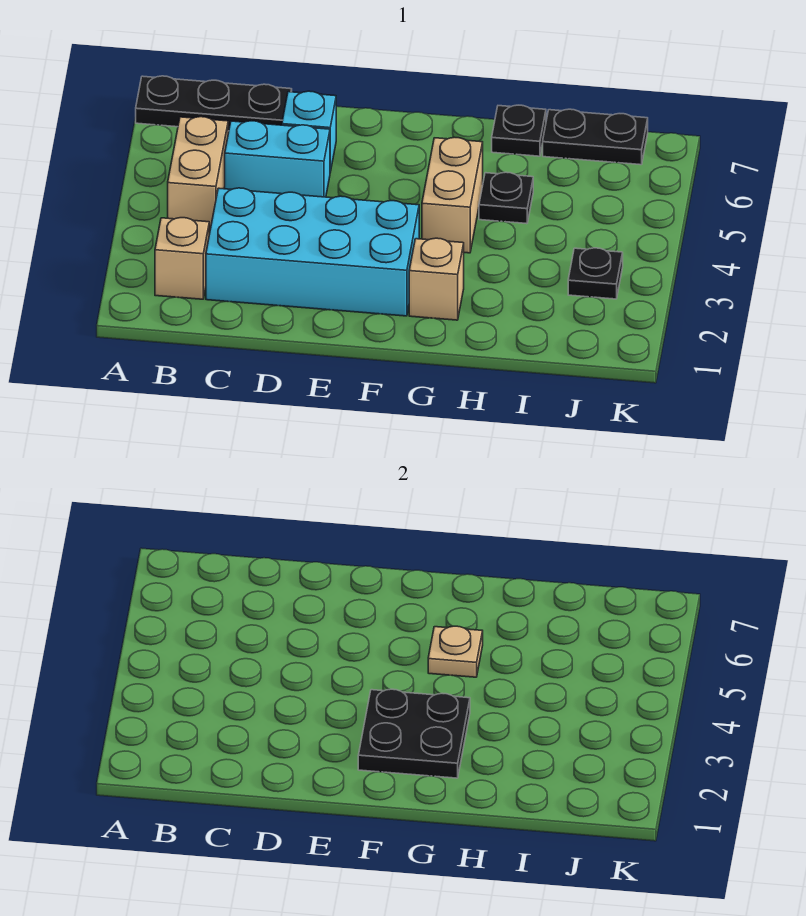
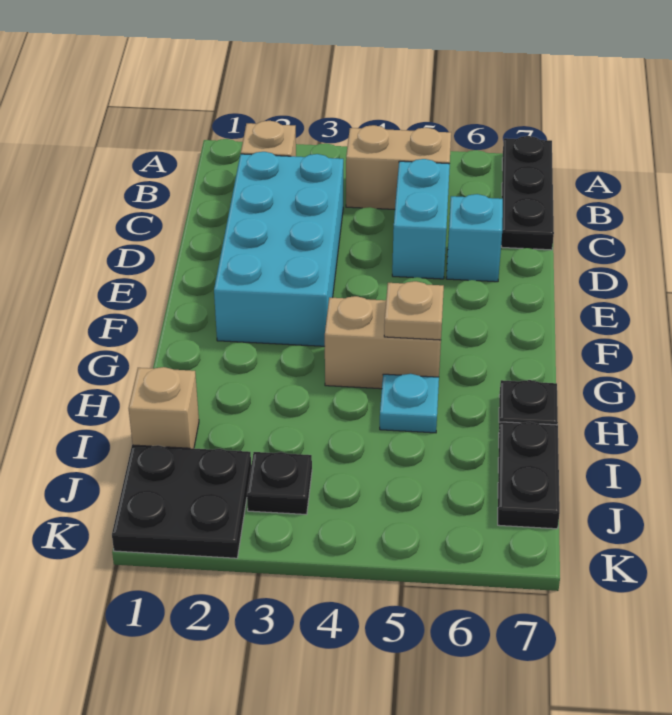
black plate F2:G3 level 2 -> black plate J1:K2 level 1
tan brick G2 level 1 -> tan brick I1 level 1
black plate H5 level 1 -> cyan plate H5 level 1

